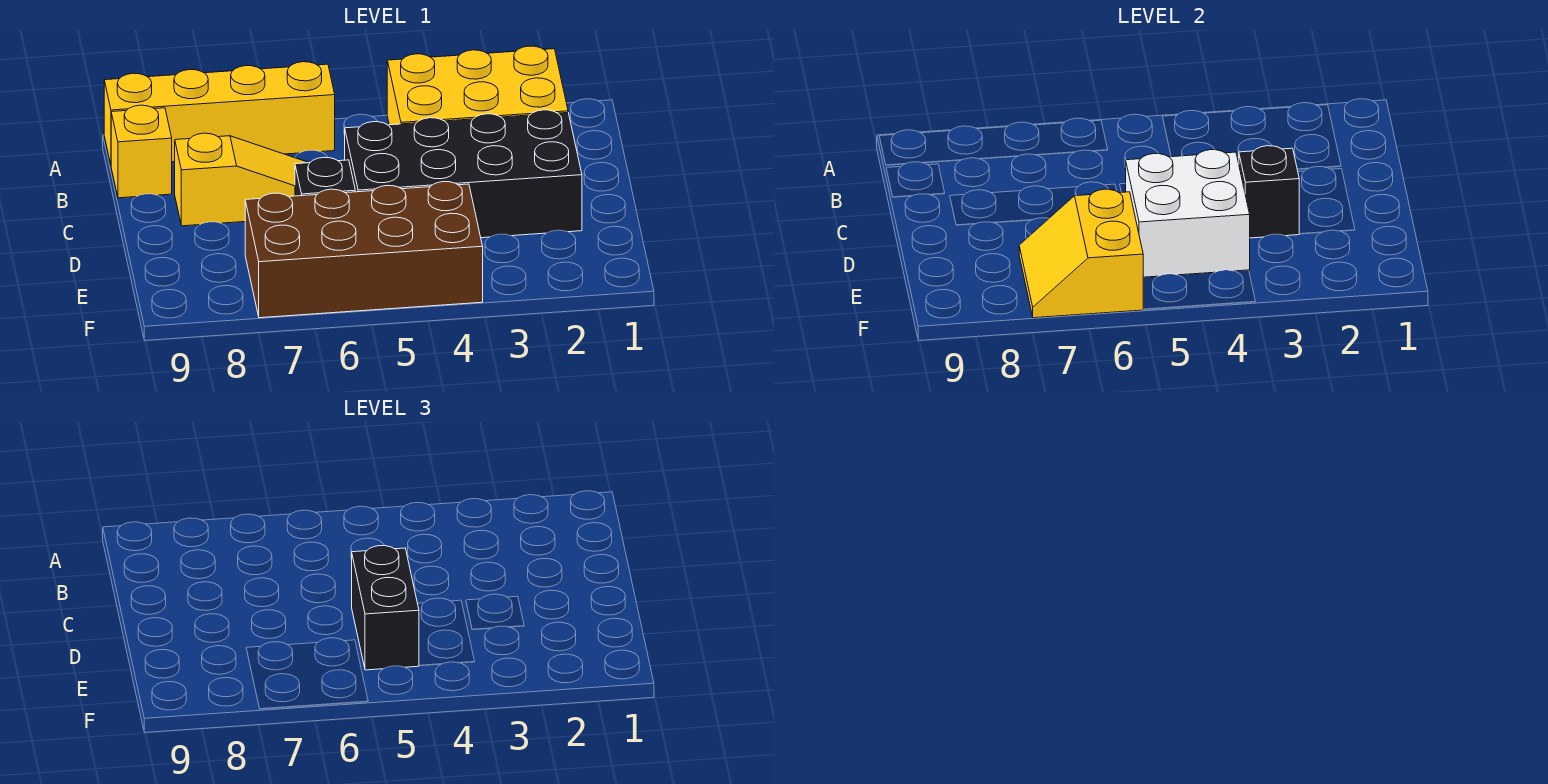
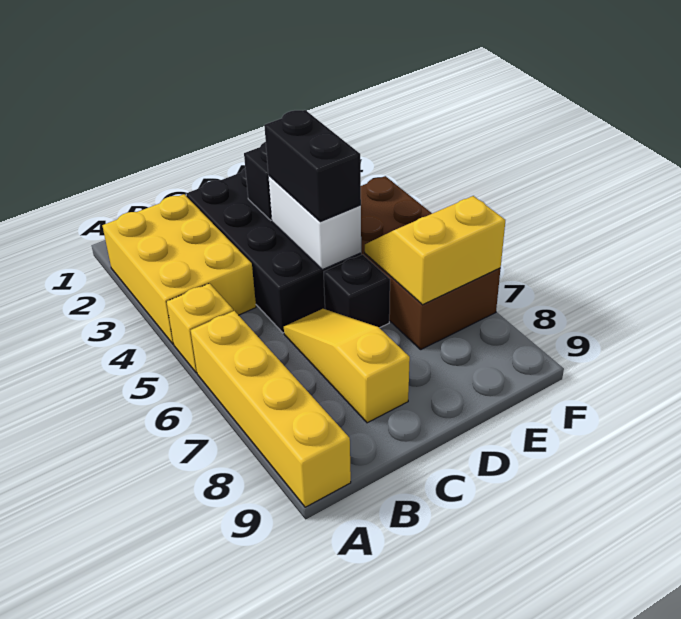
yellow brick B9 level 1 -> yellow brick A5 level 1
white brick D4:E5 level 2 -> white brick D4:D5 level 2
black brick D5:E5 level 3 -> black brick D4:D5 level 3
yellow slope E6:F7 level 2 top 6 -> yellow slope E6:F7 level 2 top 7

